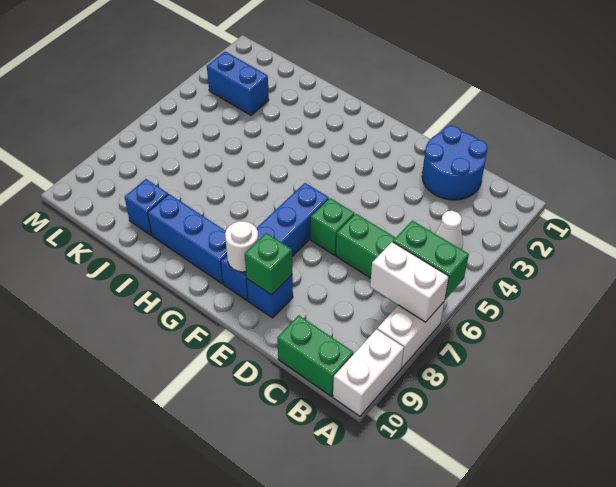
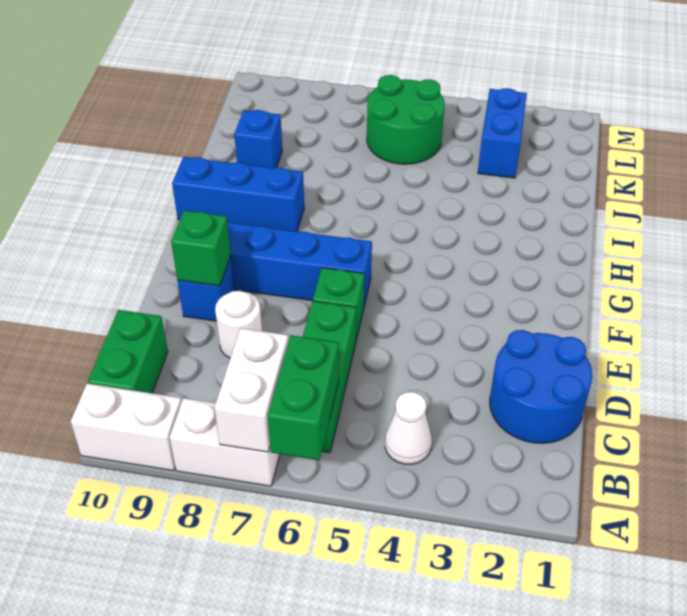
white round brick F9 level 2 -> white round brick D8 level 1
blue brick G9:I9 level 1 -> blue brick H8:H10 level 1
none -> green round brick K5:L6 level 1

